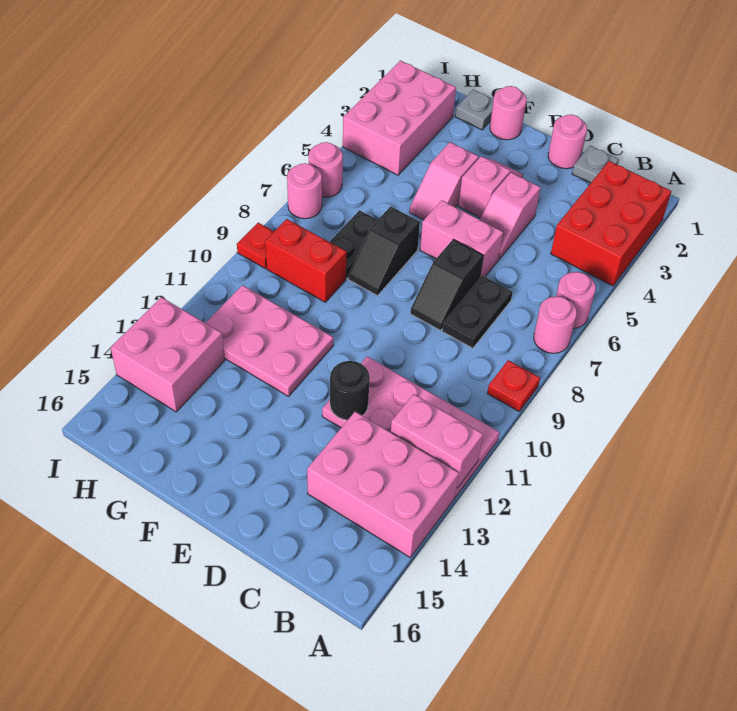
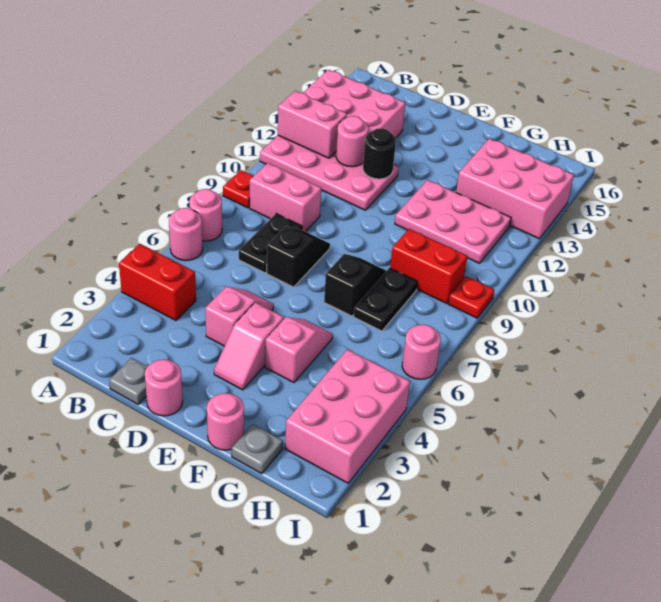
red brick A2:B4 level 1 -> red brick A4:B4 level 1
pink brick D6:E6 level 1 -> pink brick B9:C9 level 1
pink brick H13:I14 level 1 -> pink brick G13:I14 level 1
pink round brick I7 level 1 -> pink round brick C12 level 2

